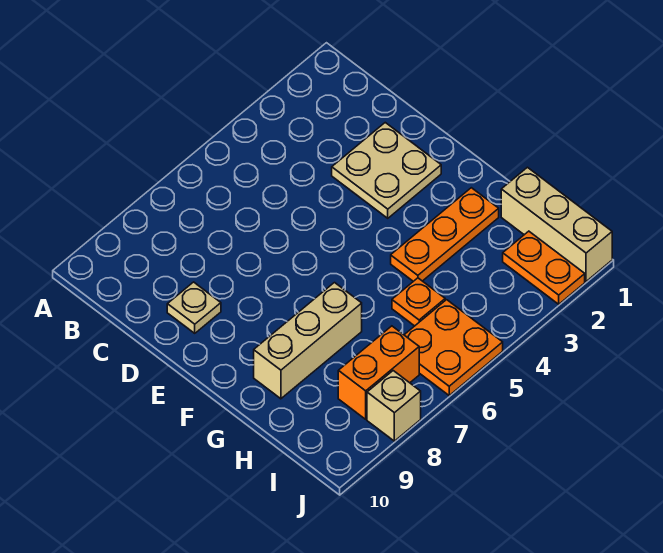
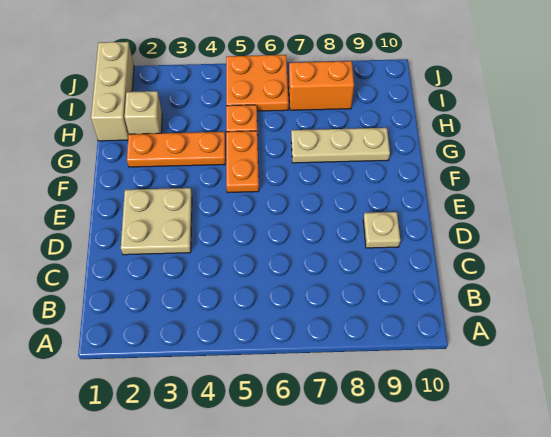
tan brick G7:G9 level 1 -> tan plate G7:G9 level 1
orange plate I2:J2 level 1 -> orange plate F5:G5 level 1
tan brick J8 level 1 -> tan brick H2 level 1

